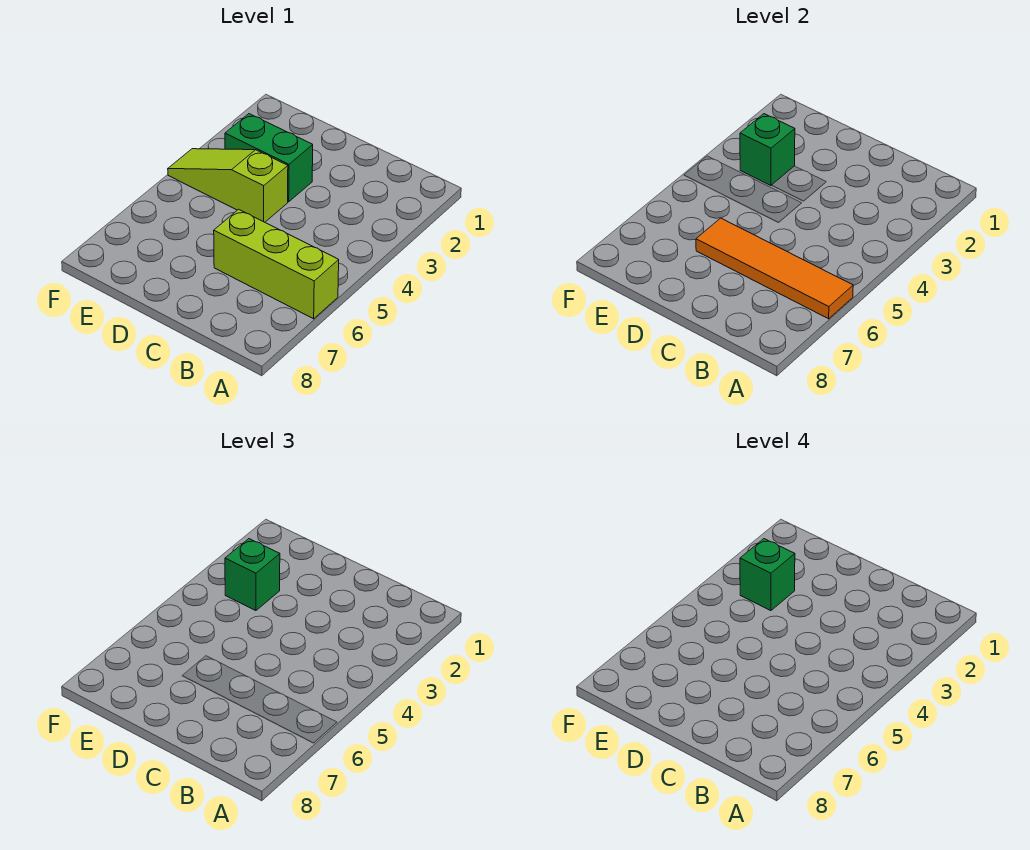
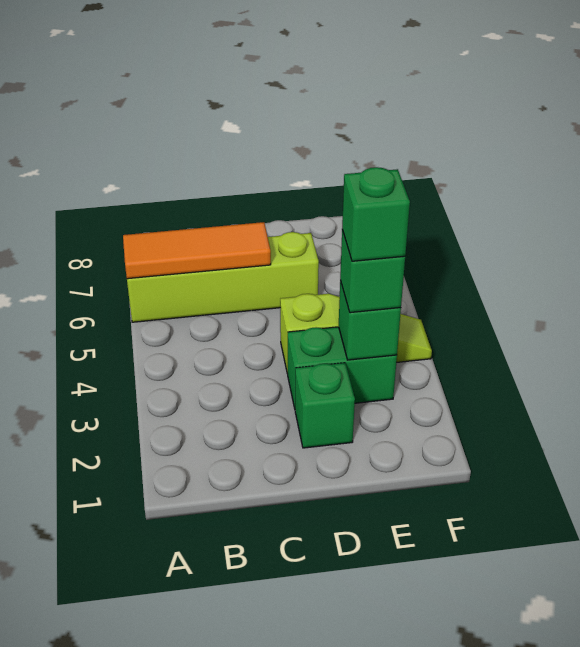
lime brick A6:C6 level 1 -> lime brick A6:D6 level 1
orange tile A6:D6 level 2 -> orange tile A6:C6 level 2
none -> green brick D2 level 1

